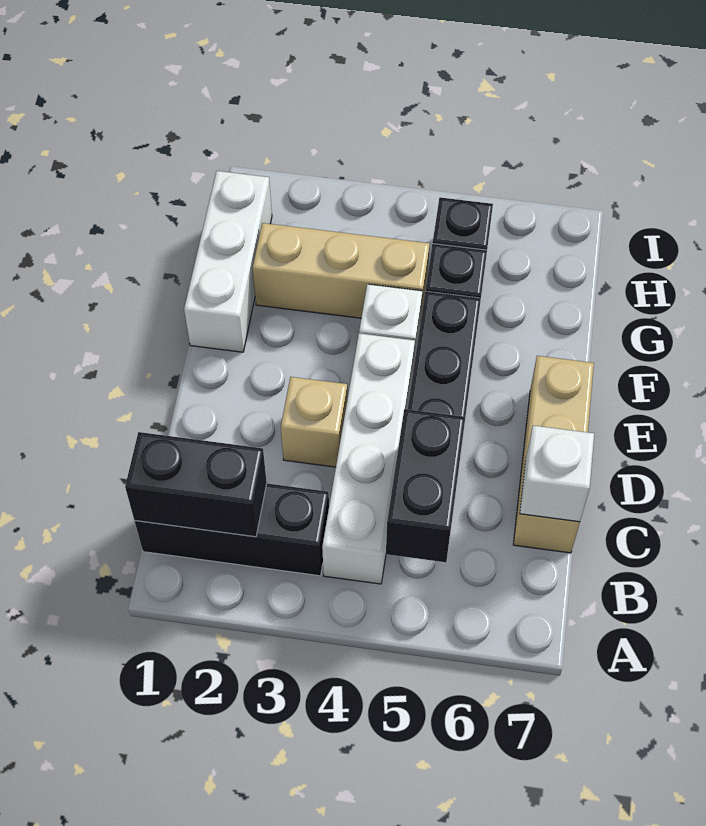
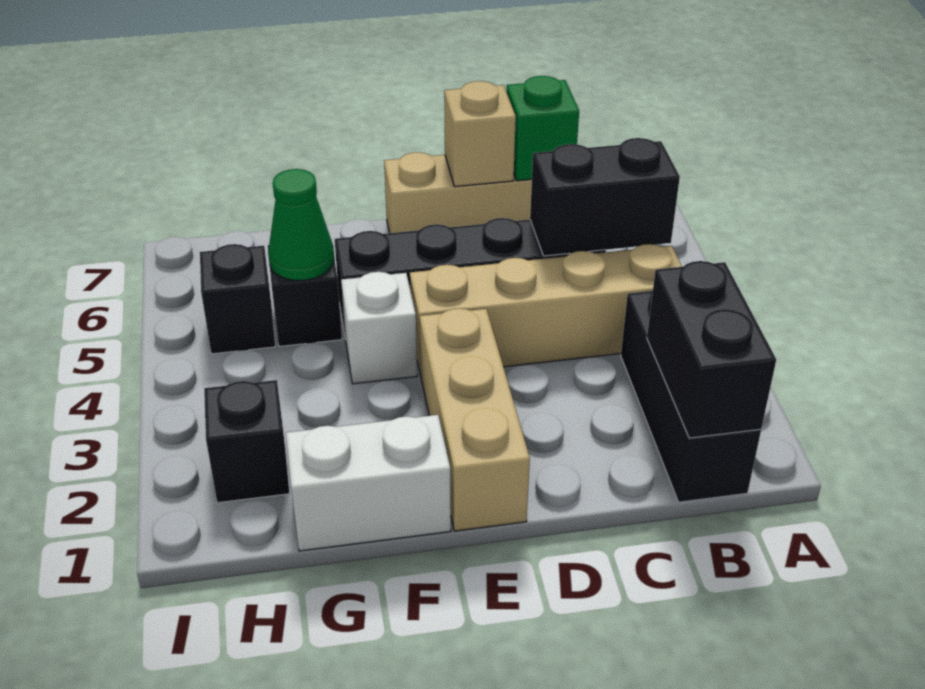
white brick B4:E4 level 1 -> tan brick B4:E4 level 1
white brick C7 level 2 -> green brick C7 level 2
tan brick D3 level 1 -> tan brick D7 level 2
white brick F1:H1 level 1 -> white brick F1:G1 level 1
tan brick G2:G4 level 1 -> tan brick E1:E3 level 1
none -> green cone G5 level 2
none -> black brick H2 level 1

